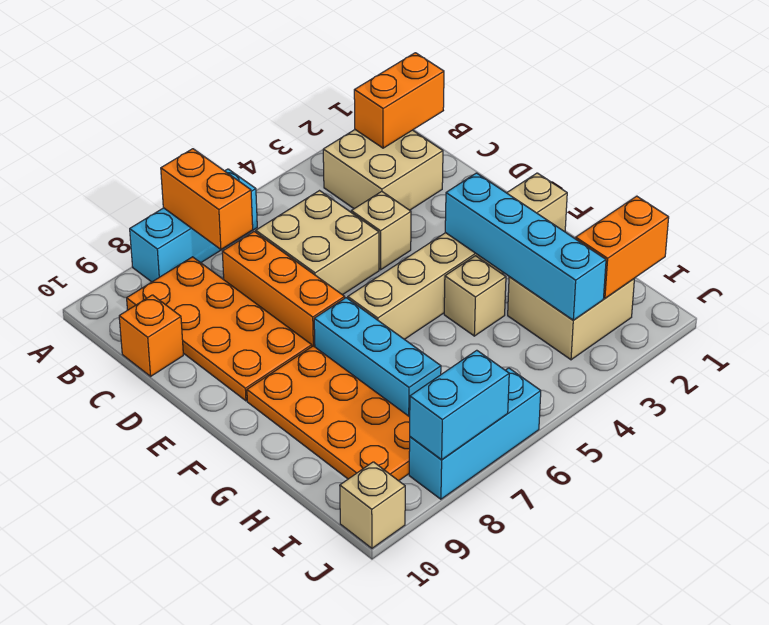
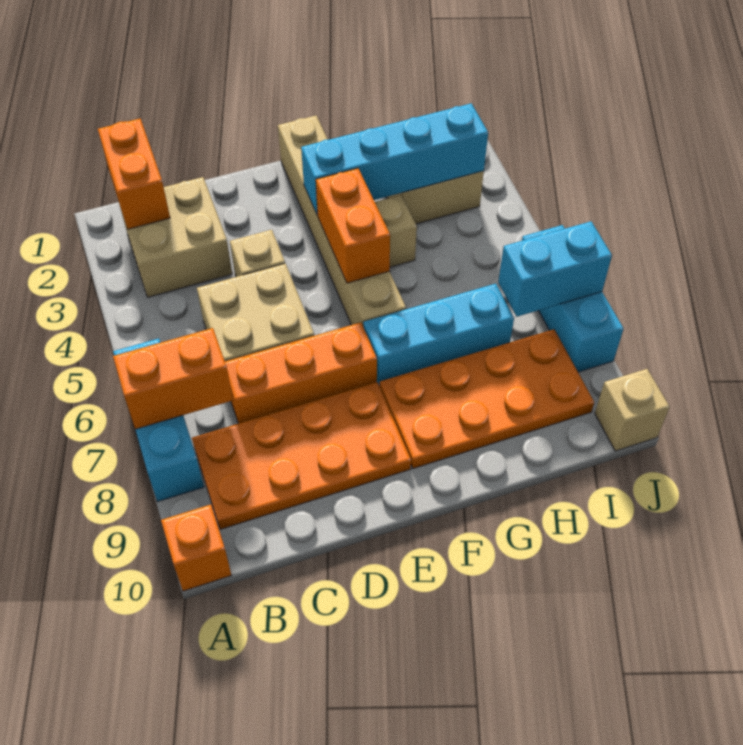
orange brick C10 level 1 -> orange brick A10 level 1
orange brick I1:I2 level 2 -> orange brick F4:F5 level 2
cyan brick J7:J8 level 2 -> cyan brick I7:J7 level 2

